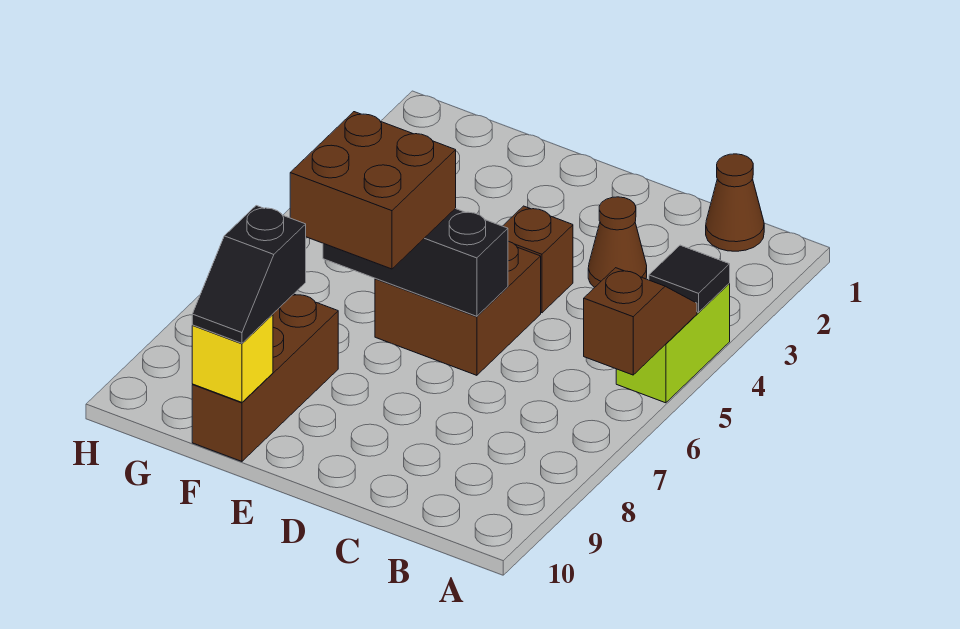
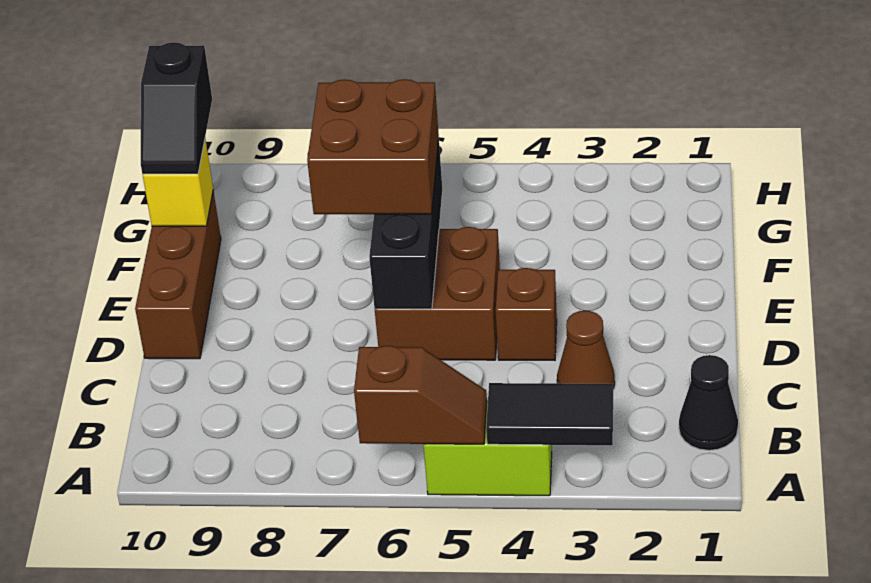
black tile A4 level 2 -> black tile A3:A4 level 2
brown cone B1 level 1 -> black cone B1 level 1
brown brick F8:F10 level 1 -> brown brick D10:F10 level 1
black slope F9:F10 level 3 top 9 -> black slope F10:G10 level 3 top G

